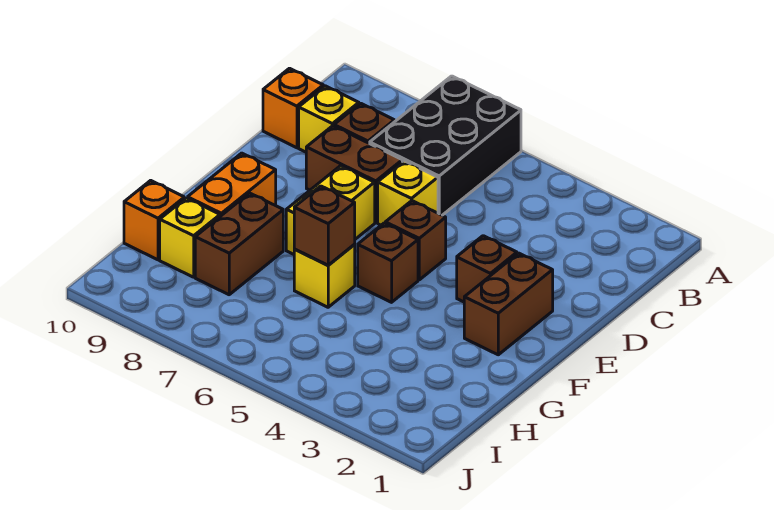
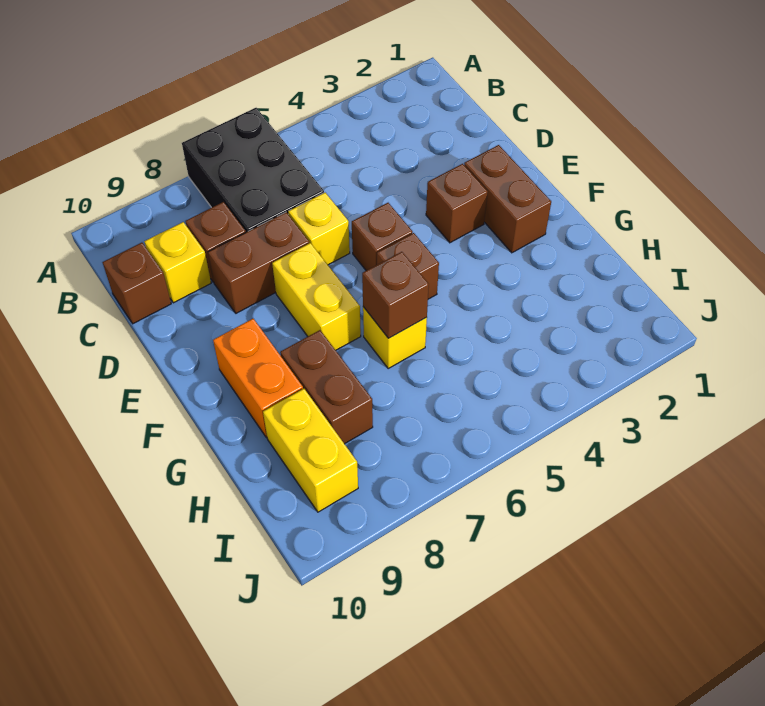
orange brick C10 level 1 -> brown brick C10 level 1
yellow brick H9 level 1 -> yellow brick H9:I9 level 1
orange brick H10 level 1 -> none

